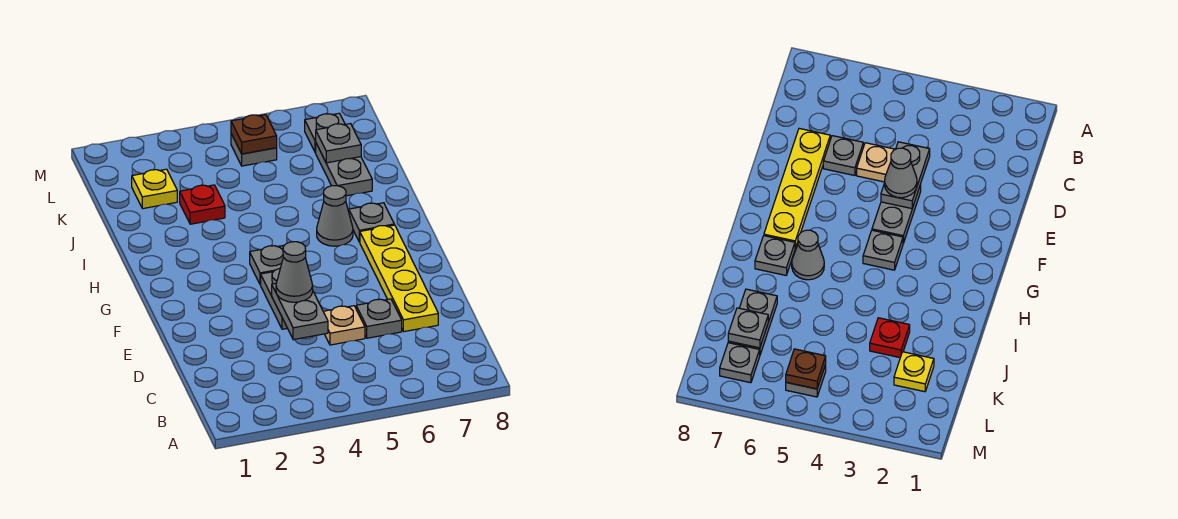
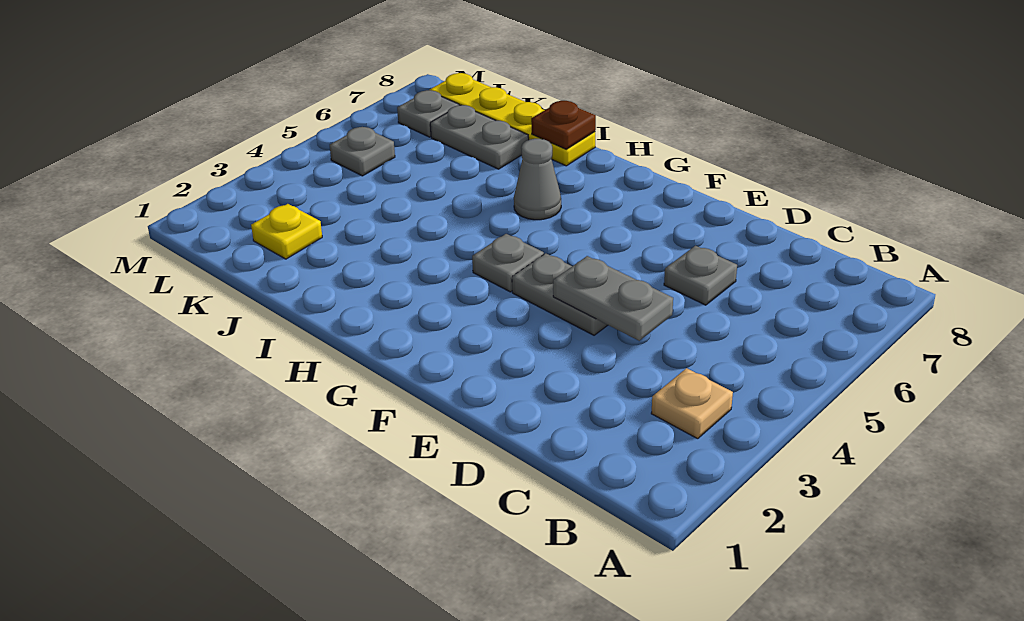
tan plate D5 level 1 -> tan plate B3 level 1
yellow plate D7:G7 level 1 -> yellow plate I8:L8 level 1
grey cone E4 level 3 -> none
grey plate H7 level 1 -> none
red plate J3 level 1 -> none
grey plate K7 level 2 -> none
brown plate L5 level 2 -> brown plate I8 level 2

